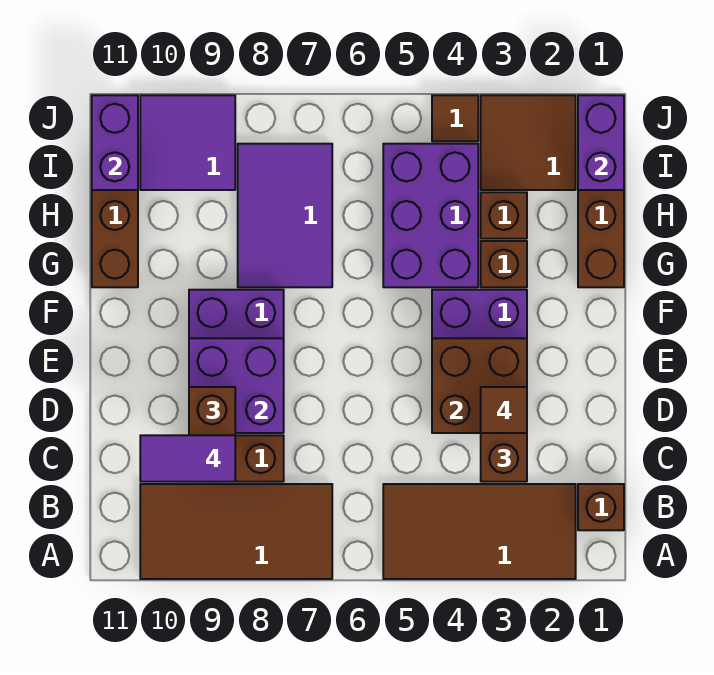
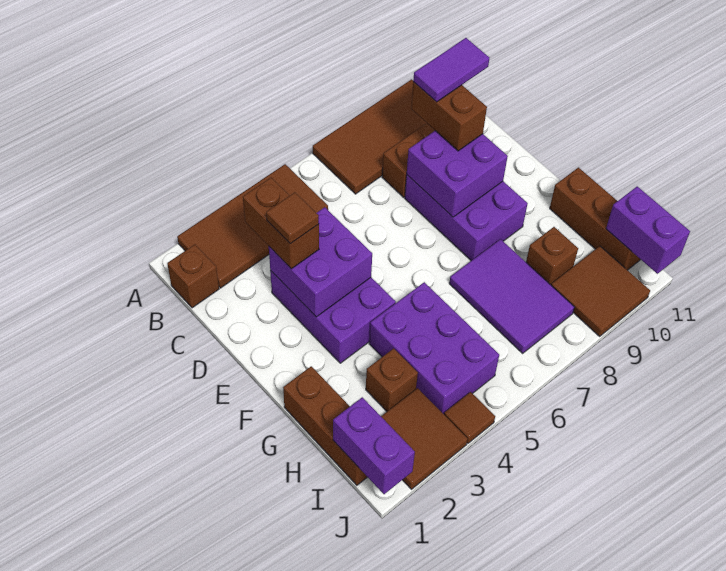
brown brick D3:E4 level 2 -> purple brick D3:E4 level 2
brown brick G3 level 1 -> brown brick H9 level 1
purple tile I9:J10 level 1 -> brown tile I9:J10 level 1

